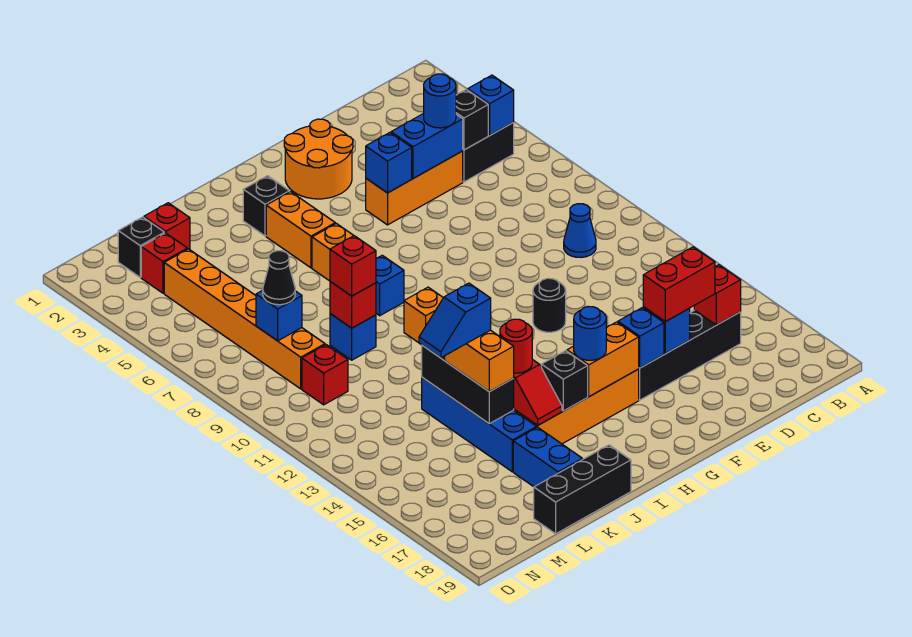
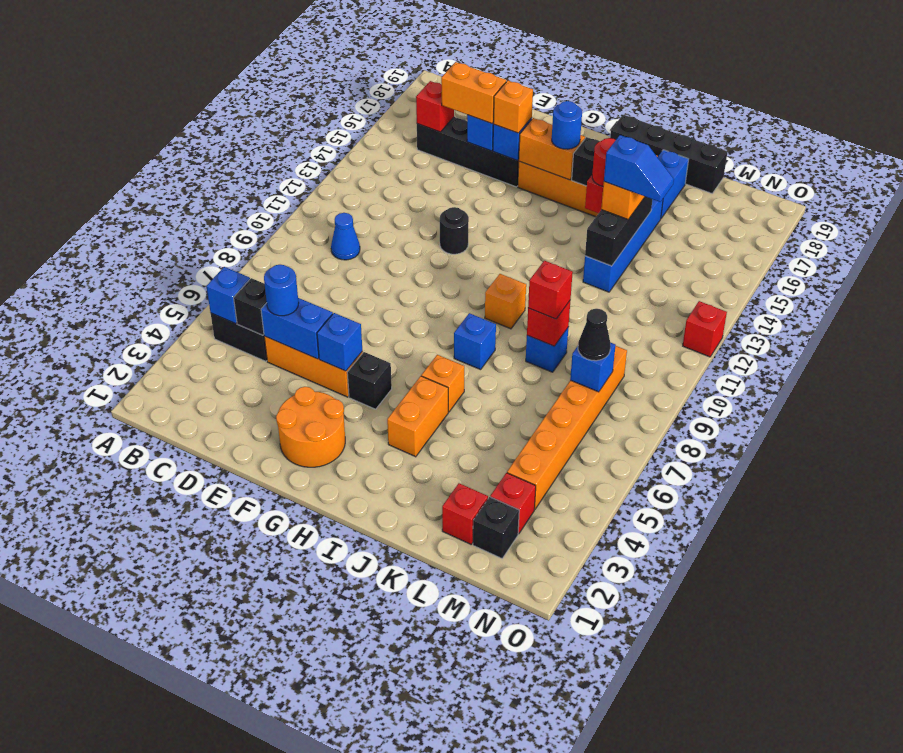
red brick D16:E16 level 3 -> orange brick D16:E16 level 3
none -> orange brick F16 level 3
black brick I3 level 1 -> black brick G5 level 1
black brick J19:L19 level 1 -> black brick I19:L19 level 1
red brick M10 level 1 -> red brick O12 level 1

